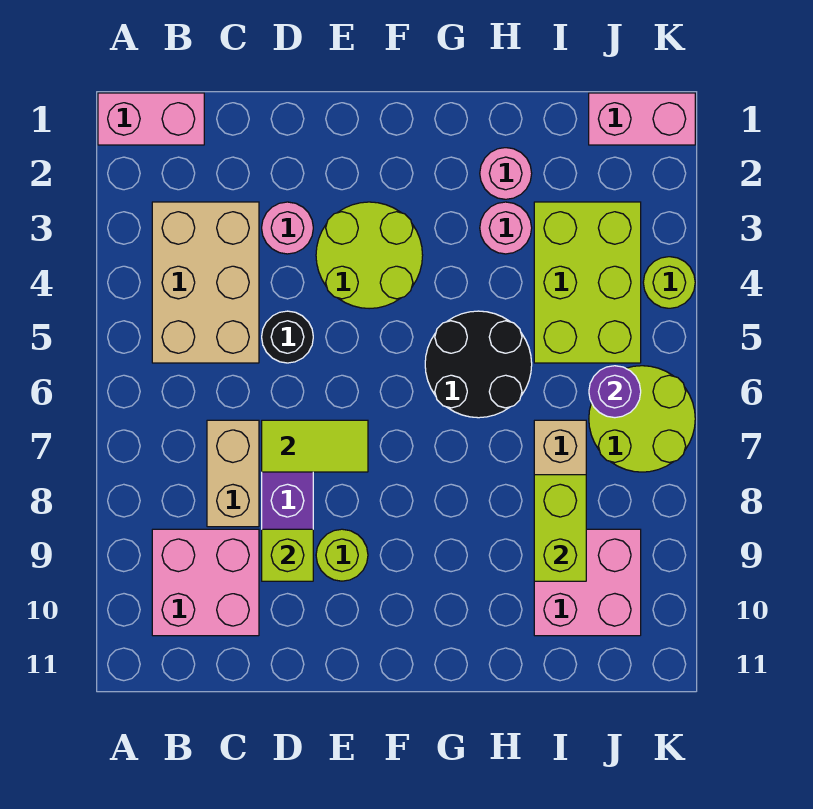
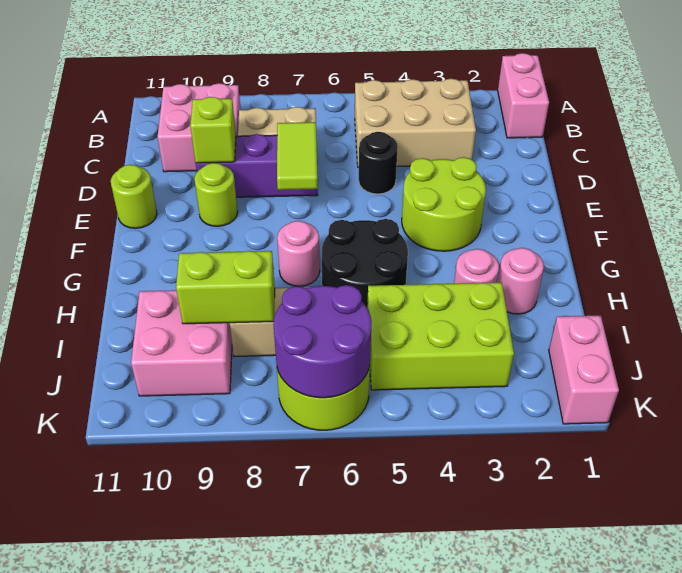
pink round brick D3 level 1 -> pink round brick G7 level 1
purple round brick J6 level 2 -> purple round brick J6:K7 level 2
lime round brick K4 level 1 -> lime round brick E11 level 1

